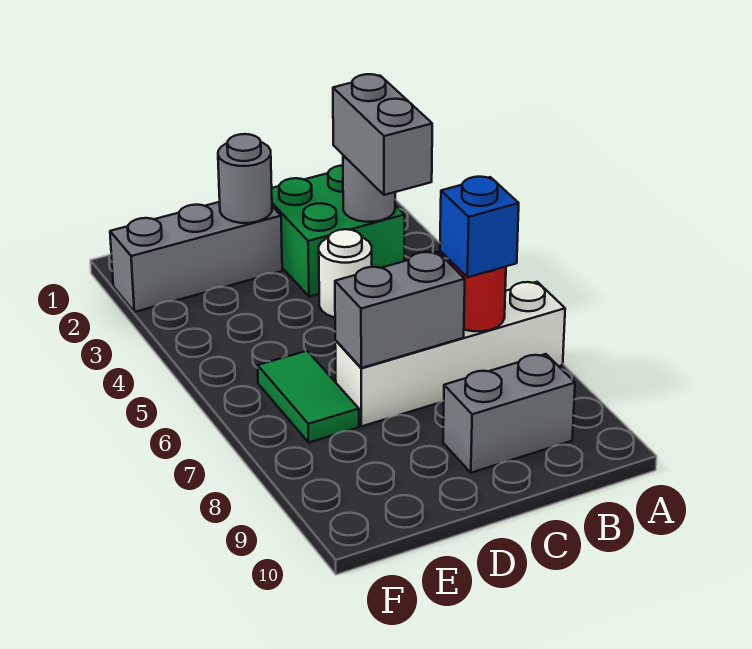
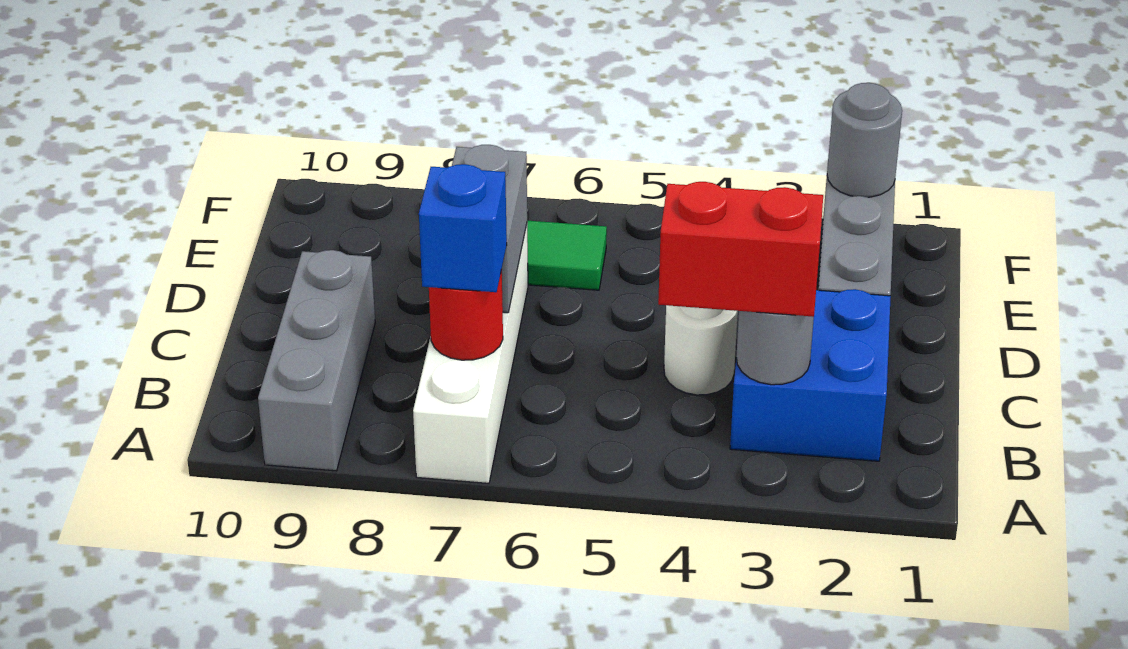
green brick B2:C3 level 1 -> blue brick B2:C3 level 1
grey brick B3:B4 level 3 -> red brick B3:B4 level 3
grey brick B9:C9 level 1 -> grey brick A9:C9 level 1
grey round brick D2 level 2 -> grey round brick F2 level 2

